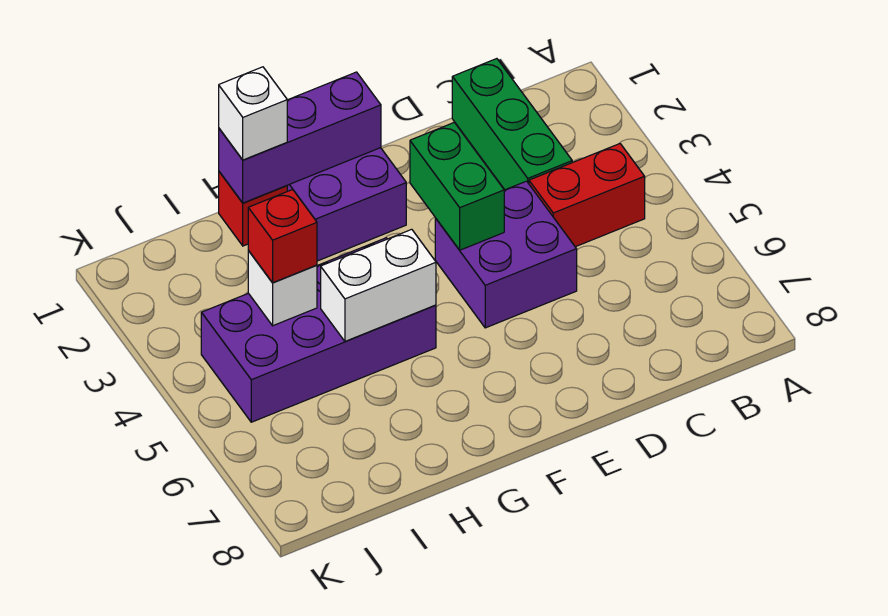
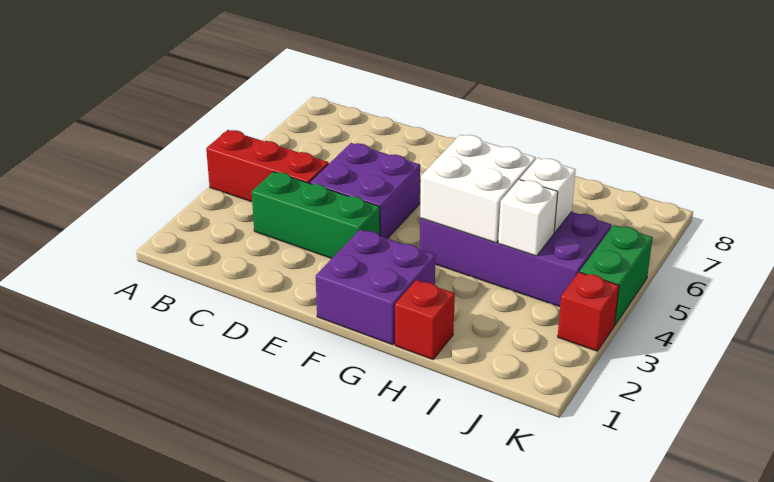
red brick B4:C4 level 1 -> red brick A4:C4 level 1
green brick C1:C3 level 1 -> green brick C3:E3 level 1
green brick E3:E4 level 2 -> green brick K4:K5 level 1
purple brick F1:H1 level 2 -> none
white brick G5:H5 level 2 -> white brick G4:H5 level 2
white brick H1 level 3 -> white brick I5 level 2
red brick I4 level 3 -> red brick K3 level 1

